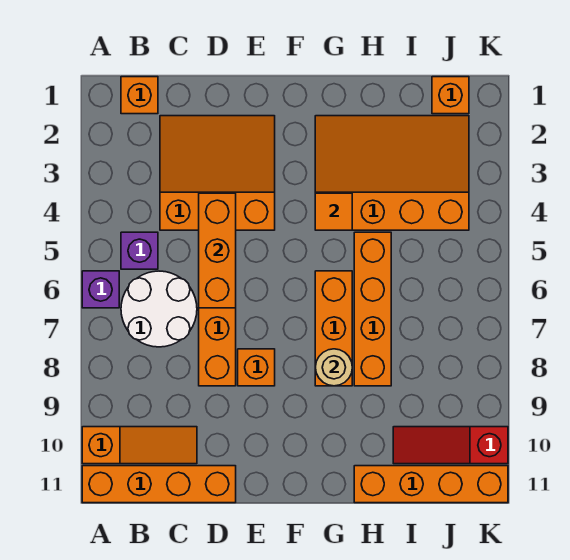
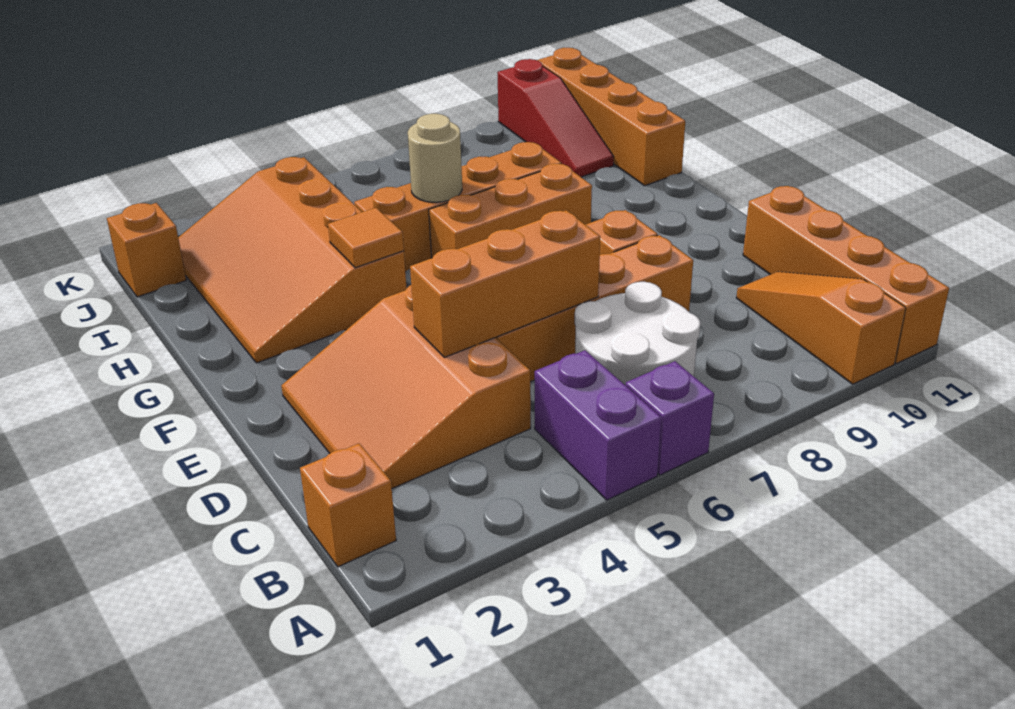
purple brick B5 level 1 -> purple brick A5:B5 level 1
tan round brick G8 level 2 -> tan round brick H6 level 2

